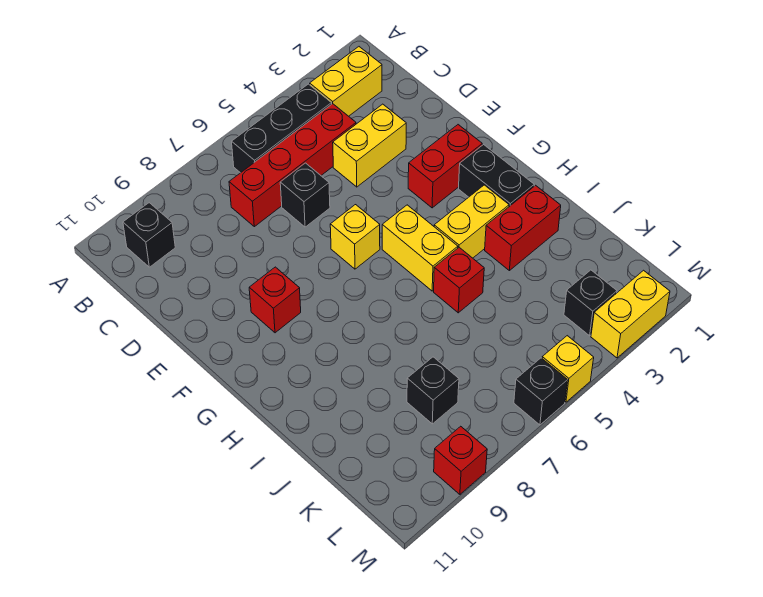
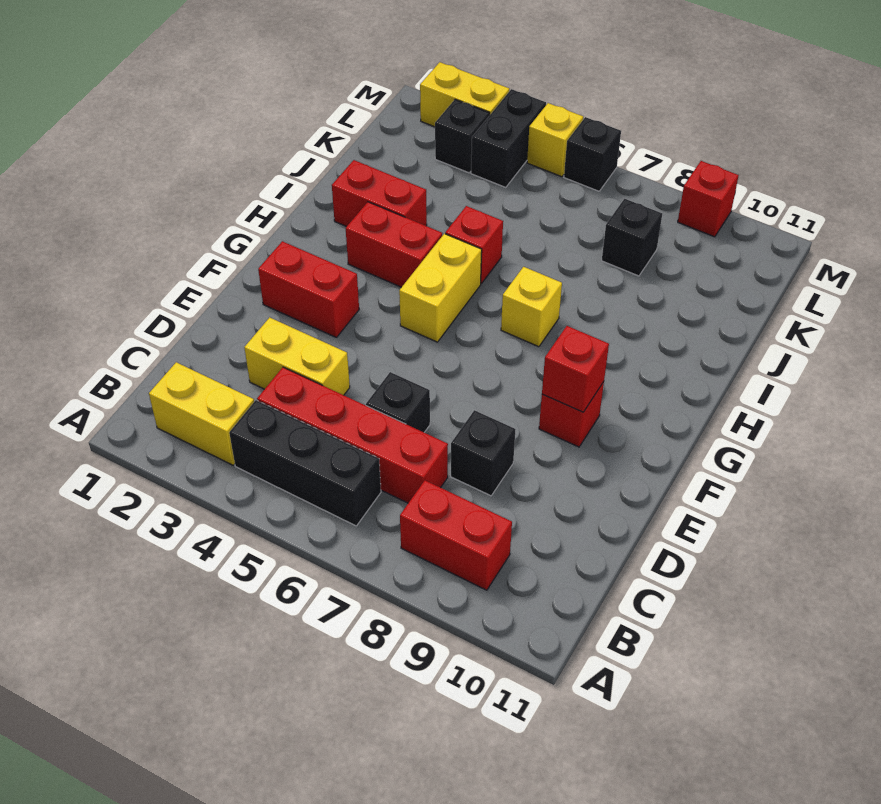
none -> red brick B8:B9 level 1
black brick B10 level 1 -> black brick D8 level 1
yellow brick F6 level 1 -> yellow brick H7 level 1
none -> red brick F9 level 2
black brick G2:H2 level 1 -> black brick L4:M4 level 1
yellow brick H3:H4 level 1 -> red brick H3:H4 level 1

